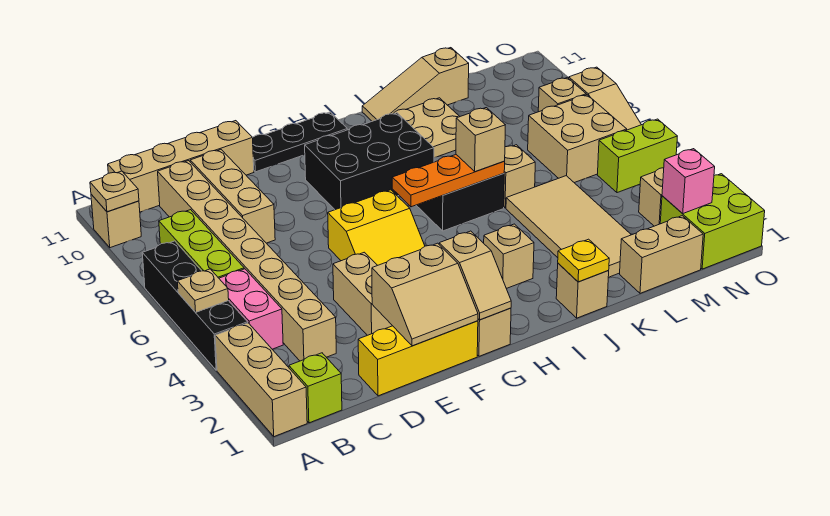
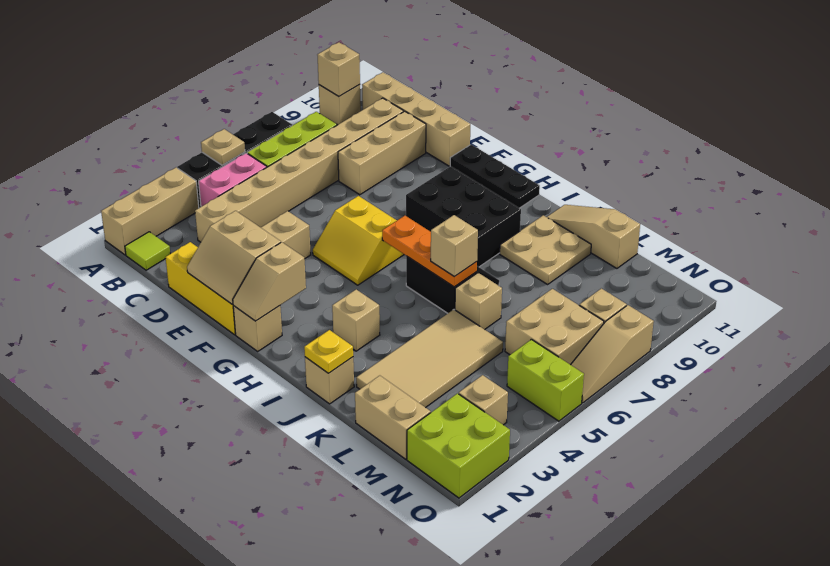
tan plate A10 level 2 -> tan brick A10 level 2
lime brick B1 level 1 -> lime tile B1 level 1
pink brick N2 level 2 -> none

